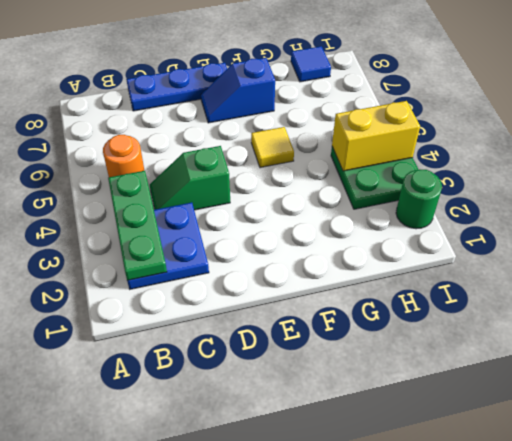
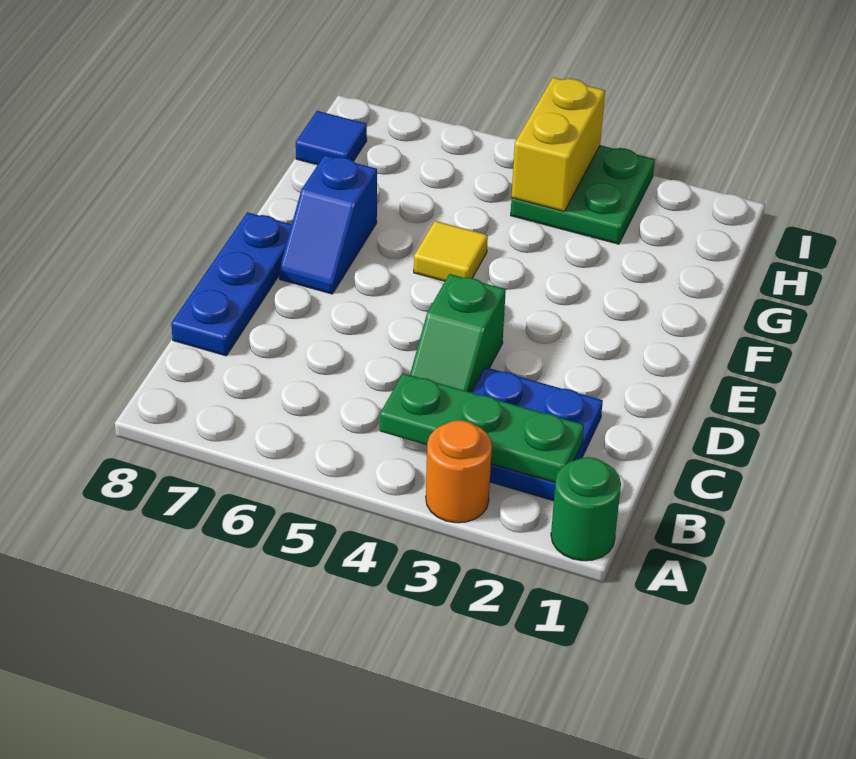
orange round brick B5 level 1 -> orange round brick A3 level 1
green round brick I2 level 1 -> green round brick A1 level 1

